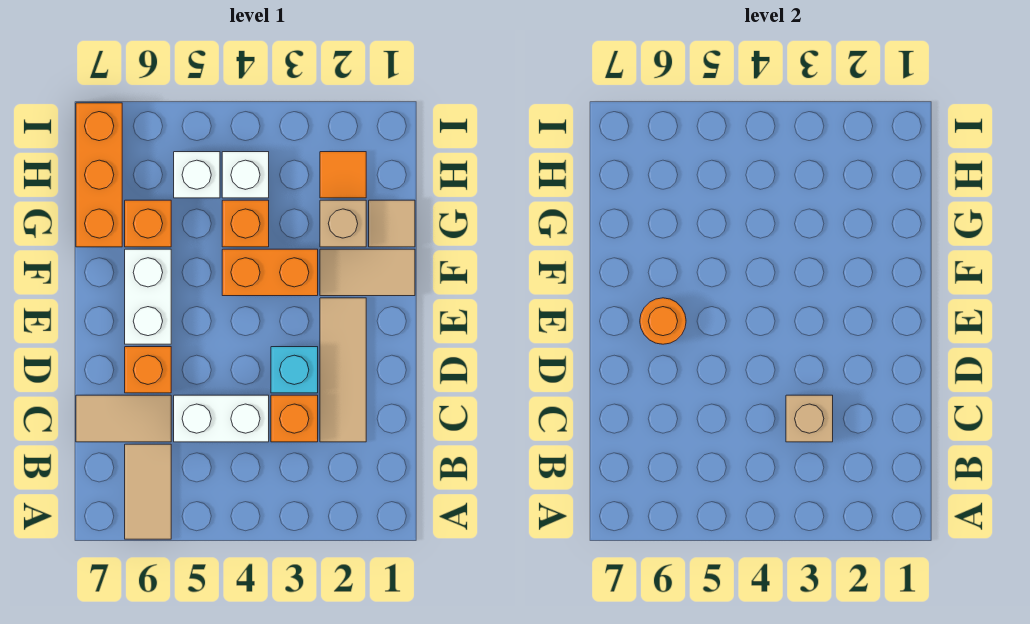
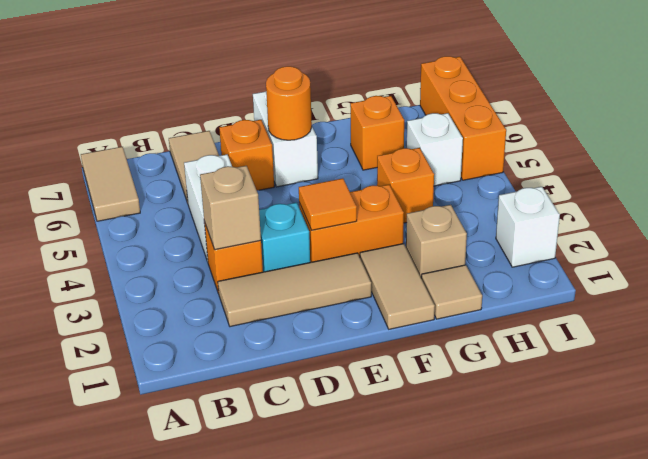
tan tile A6:B6 level 1 -> tan tile A6:A7 level 1
white brick E6:F6 level 1 -> white brick E6:E7 level 1
orange brick F3:F4 level 1 -> orange brick E3:F3 level 1
orange brick G7:I7 level 1 -> orange brick I5:I7 level 1
orange tile H2 level 1 -> orange tile E3 level 2
white brick H4 level 1 -> white brick I2 level 1

